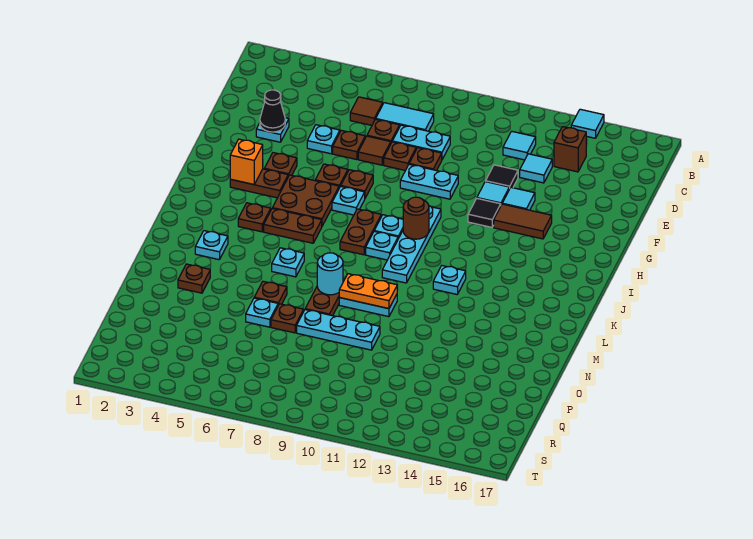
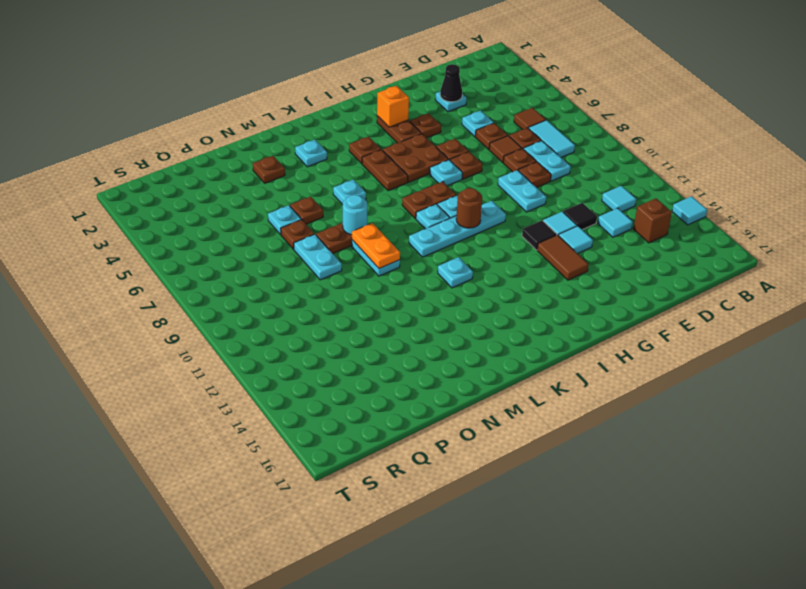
cyan plate O8:O10 level 1 -> cyan plate O8:O9 level 1

